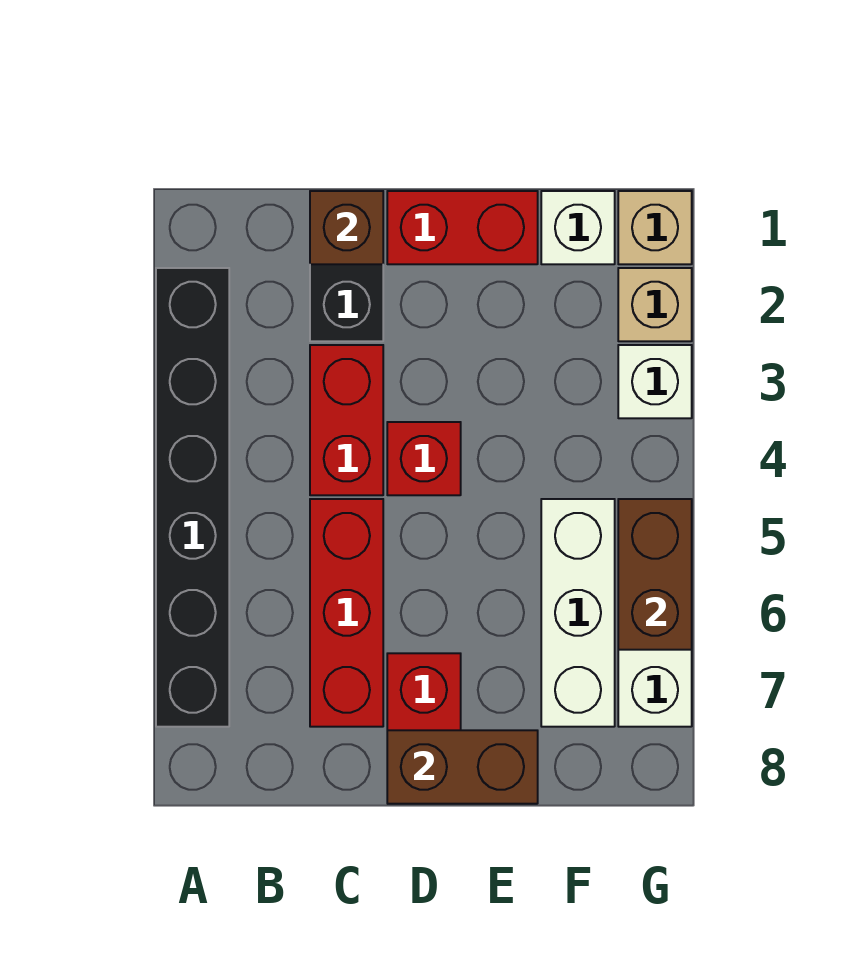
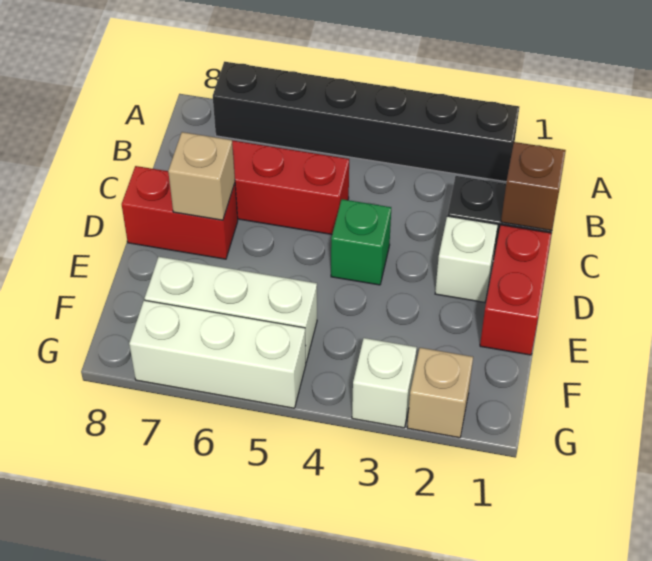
red brick C3:C4 level 1 -> none
red brick D4 level 1 -> green brick D4 level 1
brown brick D8:E8 level 2 -> none
white brick F1 level 1 -> white brick D2 level 1
tan brick G1 level 1 -> tan brick D7 level 2
brown brick G5:G6 level 2 -> none

